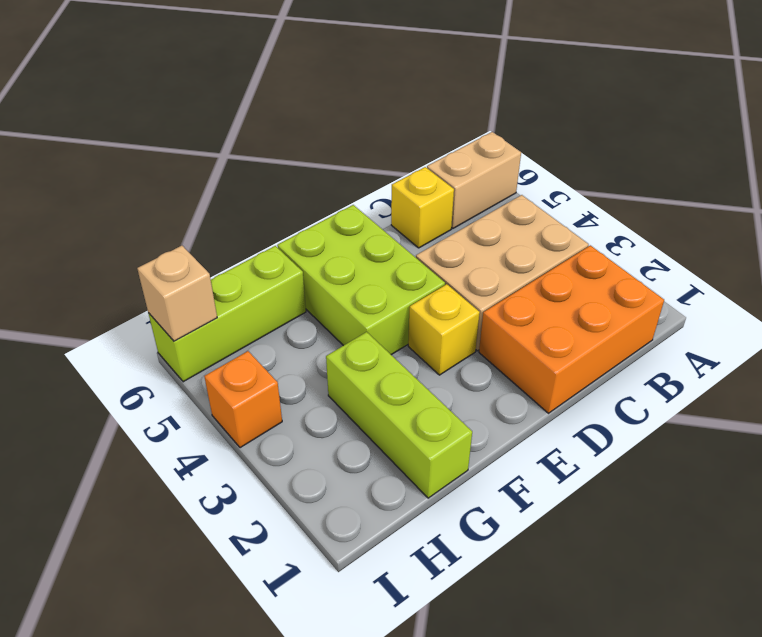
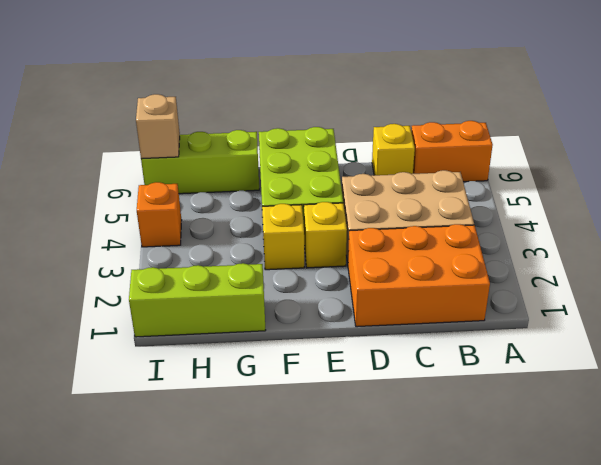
tan brick A6:B6 level 1 -> orange brick A6:B6 level 1
none -> yellow brick F3 level 1
lime brick G1:G3 level 1 -> lime brick G1:I1 level 1

